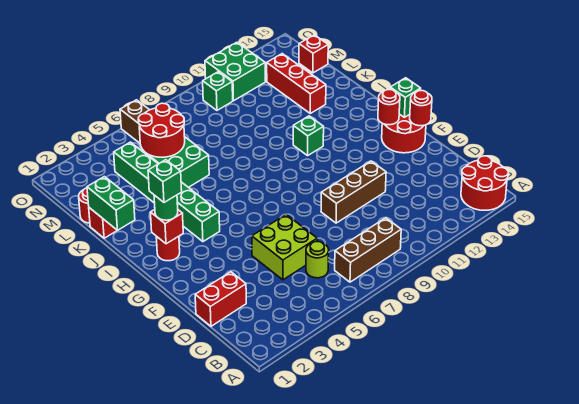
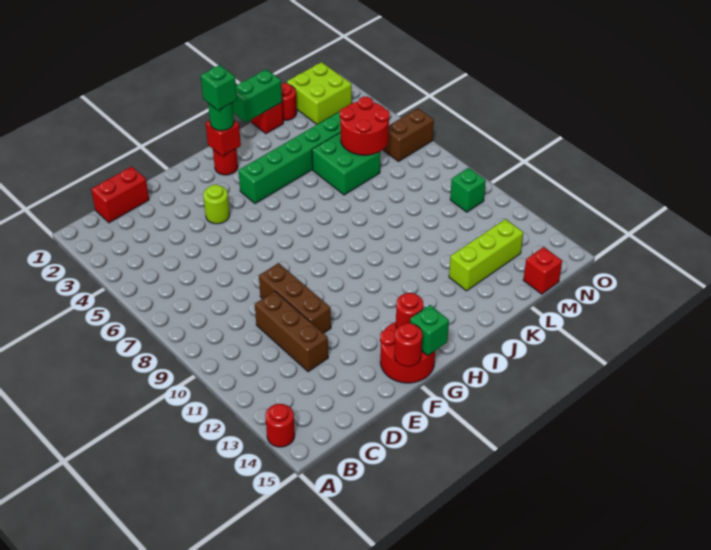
red round brick A14:B15 level 1 -> red round brick A14 level 1
brown brick B7:B9 level 1 -> brown brick D10:D12 level 1
lime round brick C6 level 1 -> lime round brick F4 level 1
red brick D1:D2 level 1 -> red brick C1:D1 level 1
lime brick D5:E6 level 1 -> lime brick M1:N2 level 1
green brick I11 level 1 -> none
red brick K13:M13 level 1 -> lime brick K13:M13 level 1
green brick N11:O12 level 1 -> none

